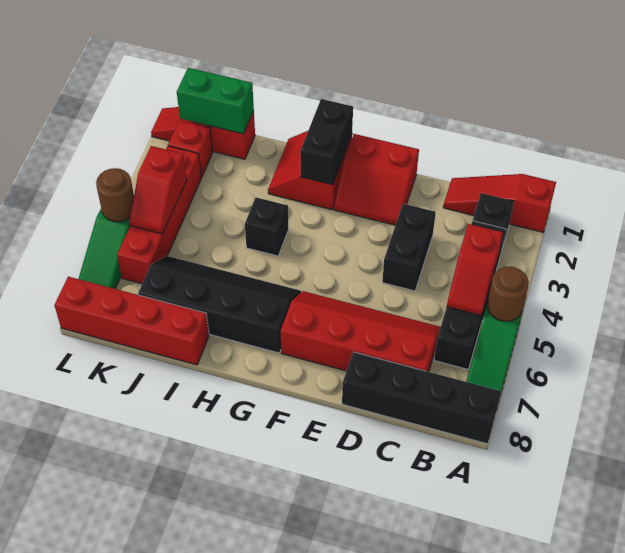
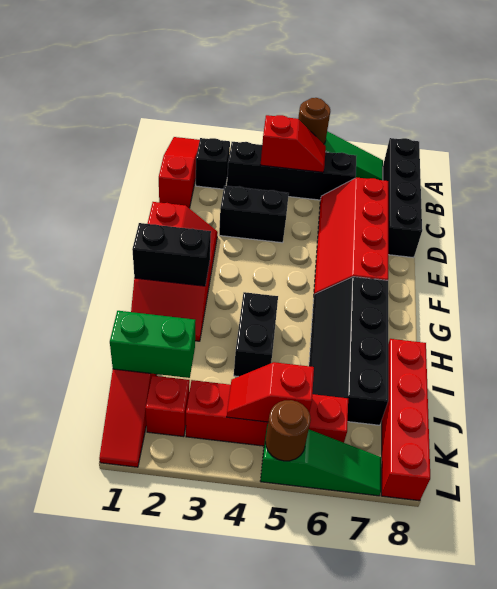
red slope A1:C1 level 1 top A -> red slope A1:C1 level 1 top C
black brick H4 level 1 -> black brick H4:I4 level 1
green brick J1:K1 level 2 -> green brick J1:J2 level 2
red slope K4:K5 level 2 top 4 -> red slope K4:K5 level 2 top 5

